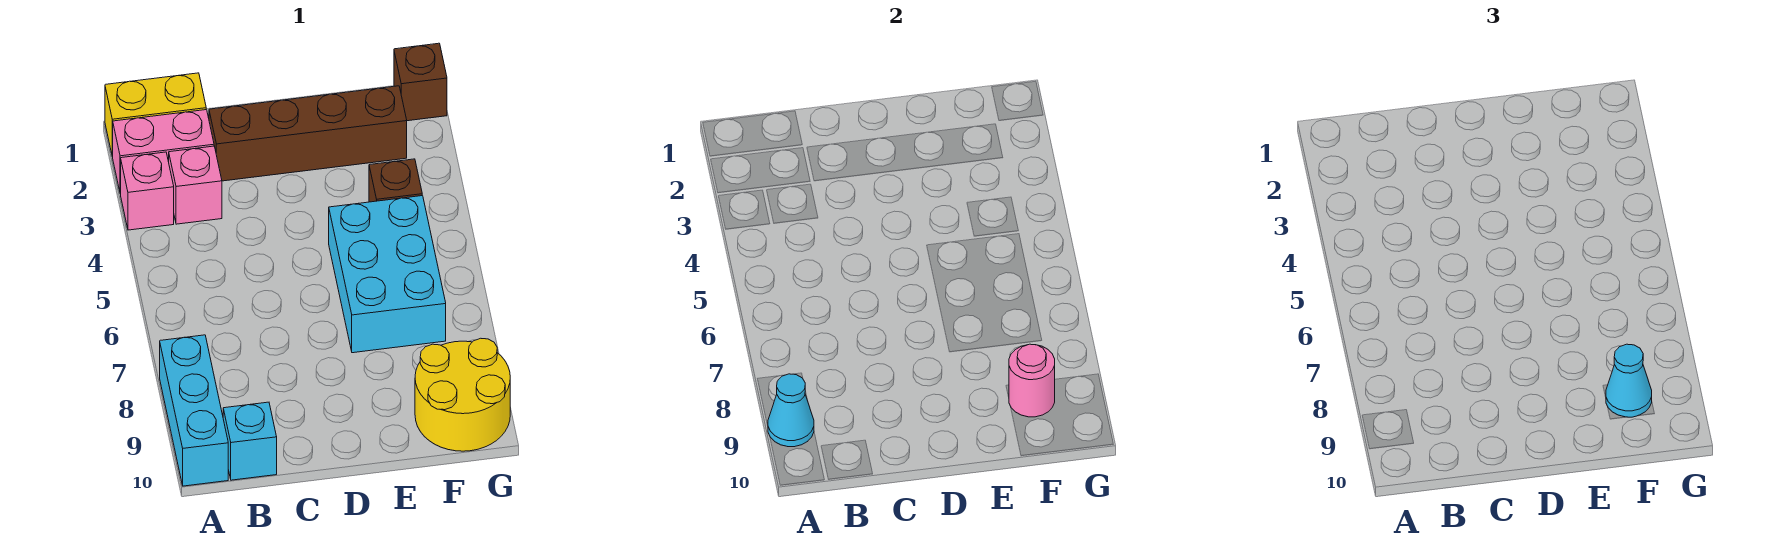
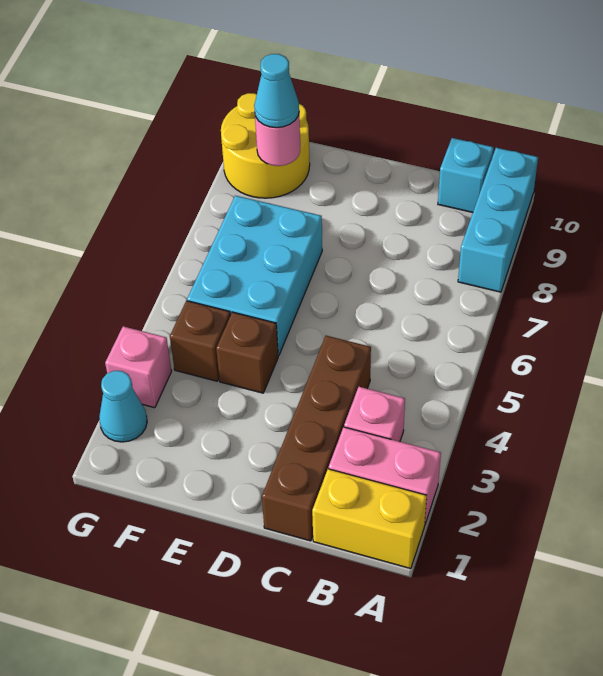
pink brick A3 level 1 -> pink brick G3 level 1
cyan cone A9 level 2 -> cyan cone G2 level 1
brown brick C2:F2 level 1 -> brown brick C1:C4 level 1
brown brick G1 level 1 -> brown brick E4 level 1

